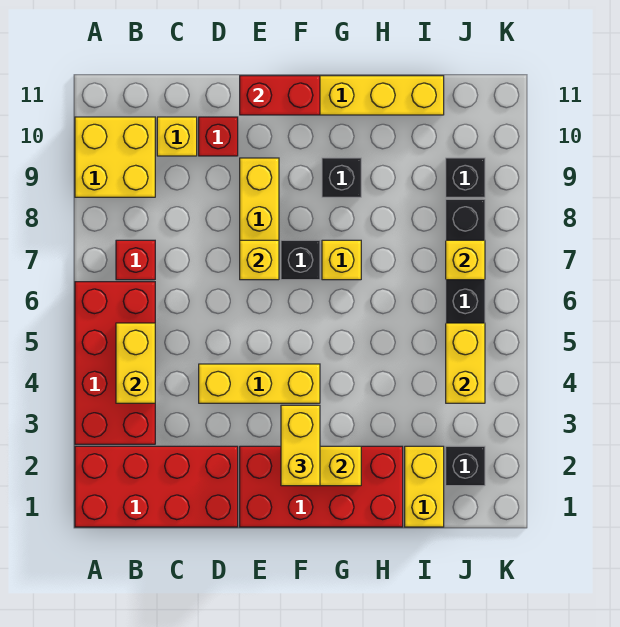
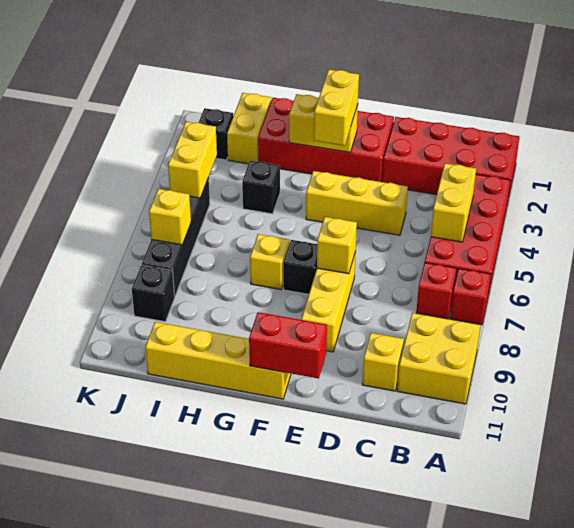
red brick D10 level 1 -> red brick A7 level 1
black brick G9 level 1 -> black brick H4 level 1

